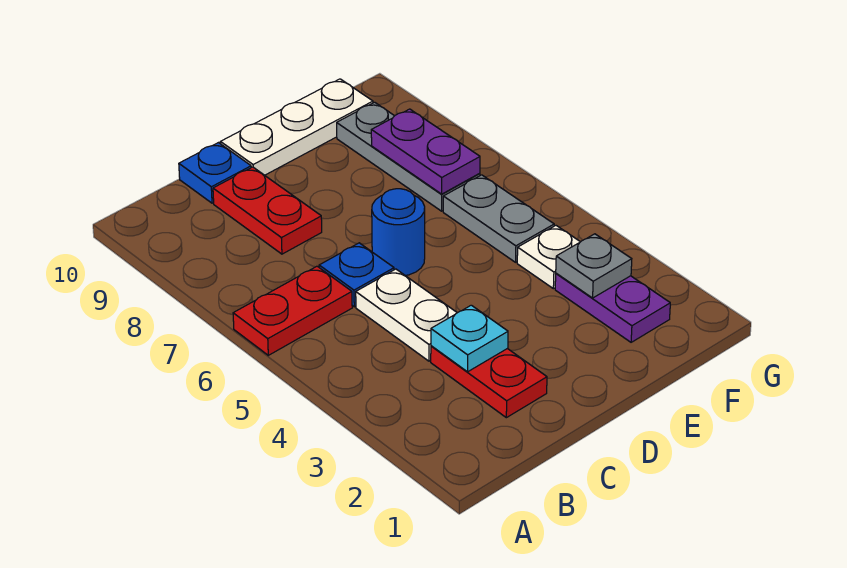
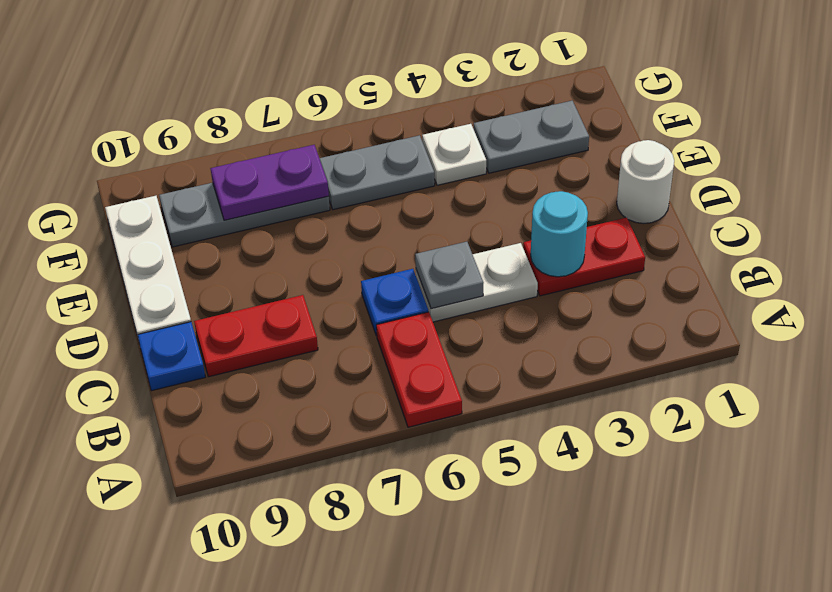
cyan plate C3 level 2 -> cyan round brick C3 level 2
none -> white round brick D1 level 1
blue round brick D6 level 1 -> none
purple plate F2:F3 level 1 -> grey plate F2:F3 level 1
grey plate F3 level 2 -> grey plate C5 level 2

